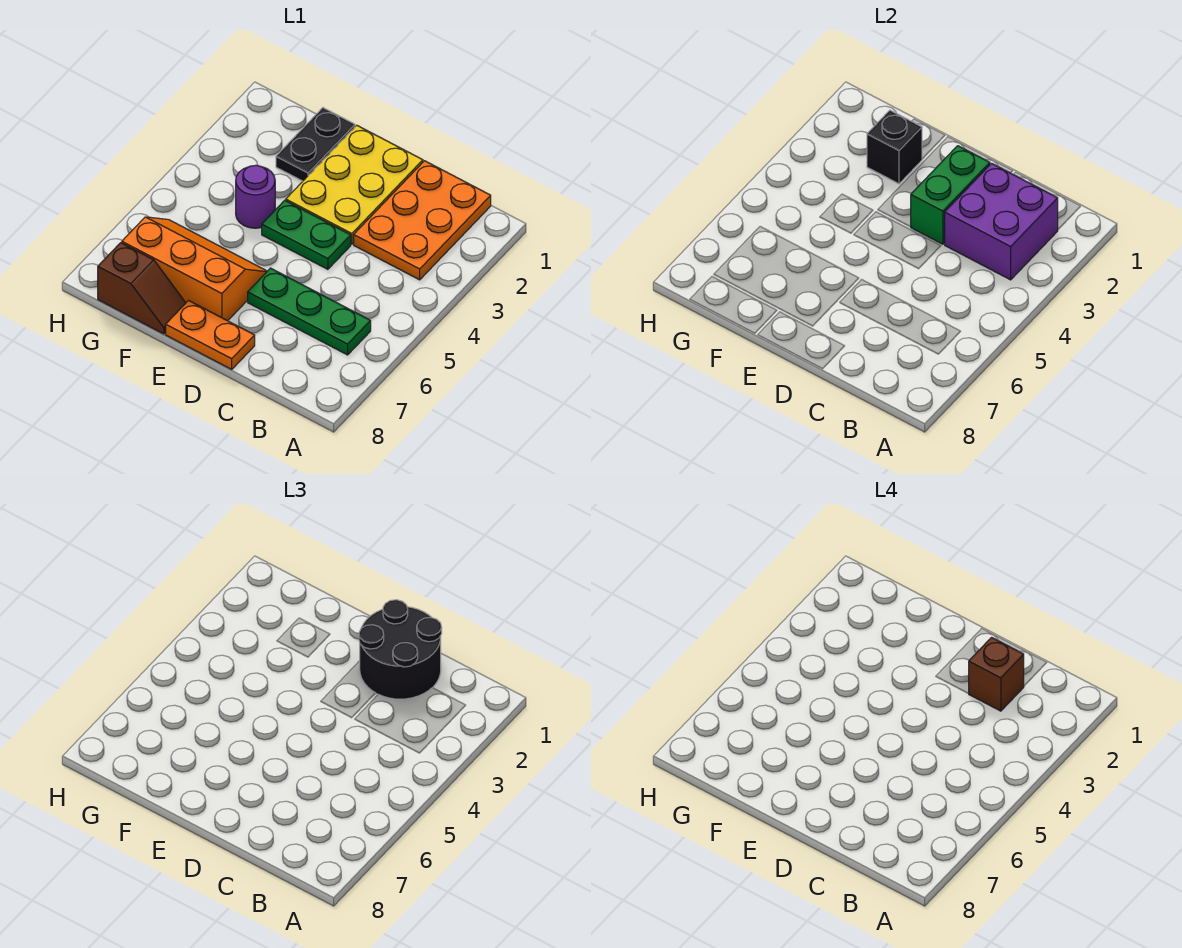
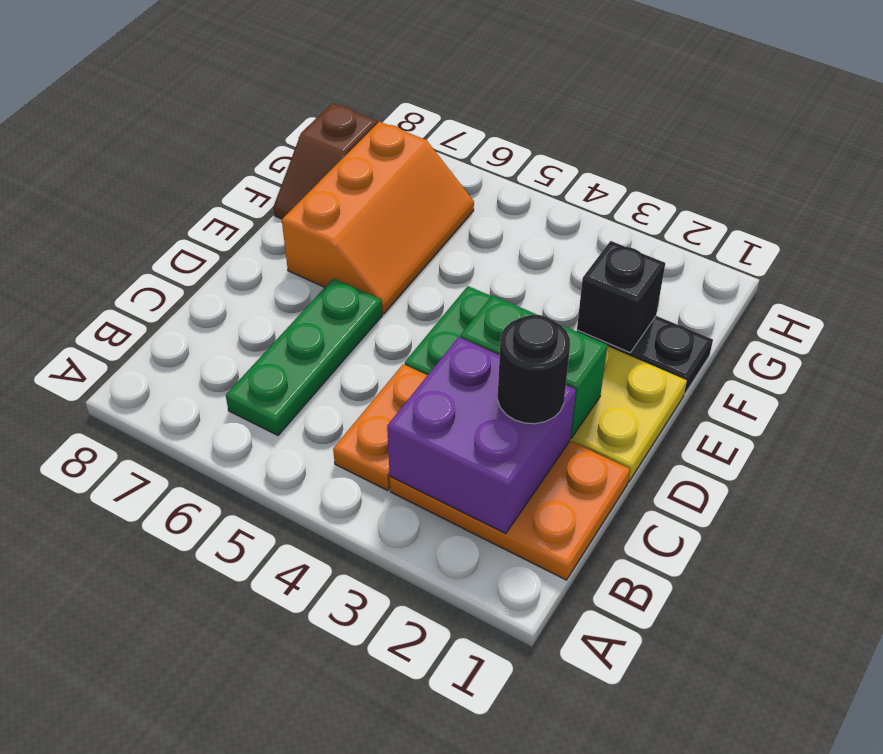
black round brick C1:D2 level 3 -> black round brick C2 level 3
brown brick C2 level 4 -> none
orange plate D8:E8 level 1 -> orange plate B4:C4 level 1
purple round brick F4 level 1 -> none

